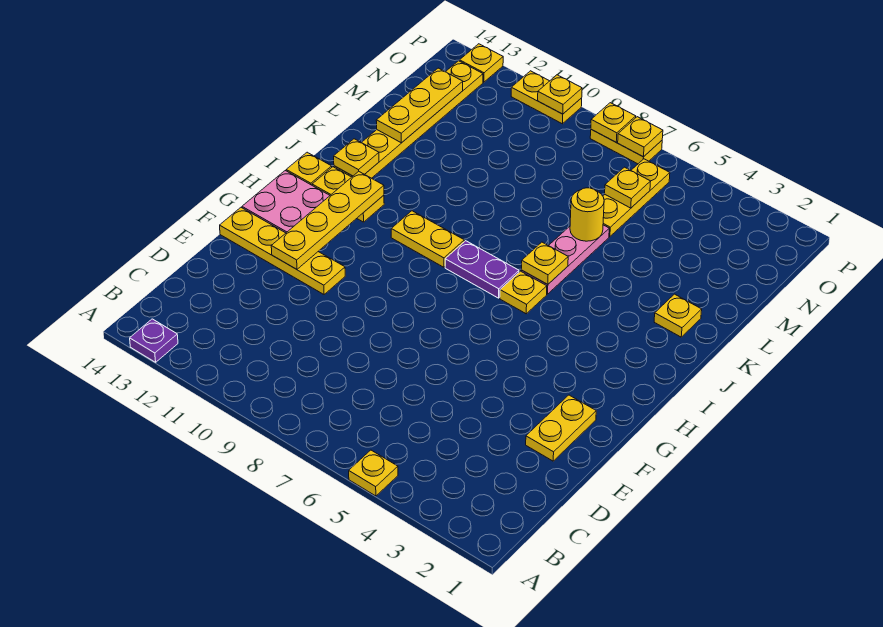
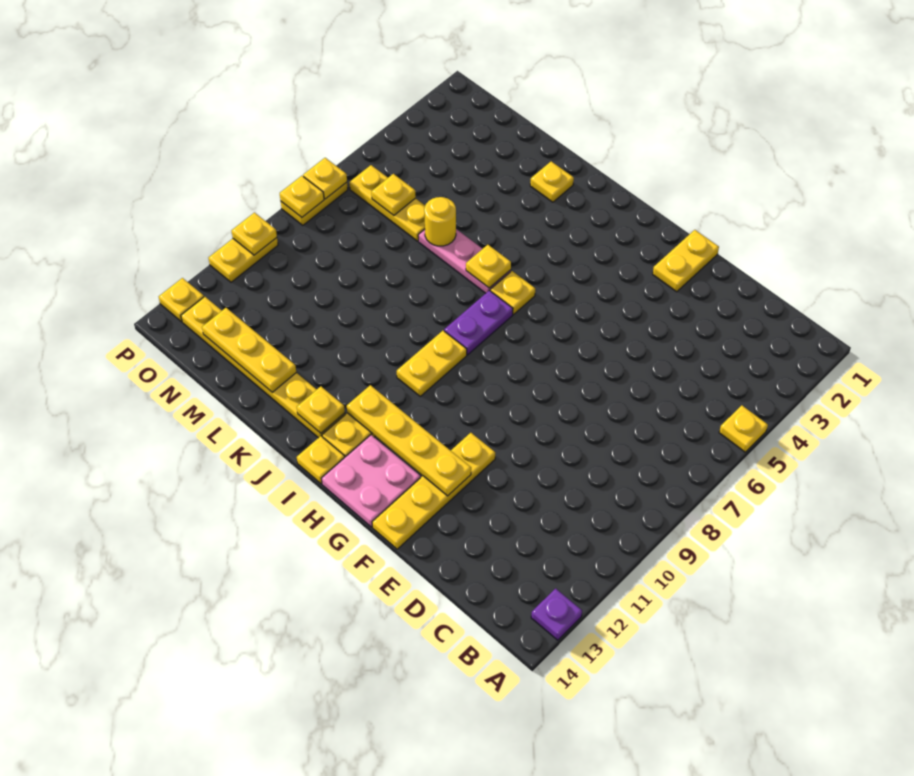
yellow plate E2:F2 level 1 -> yellow plate F1:F2 level 1

